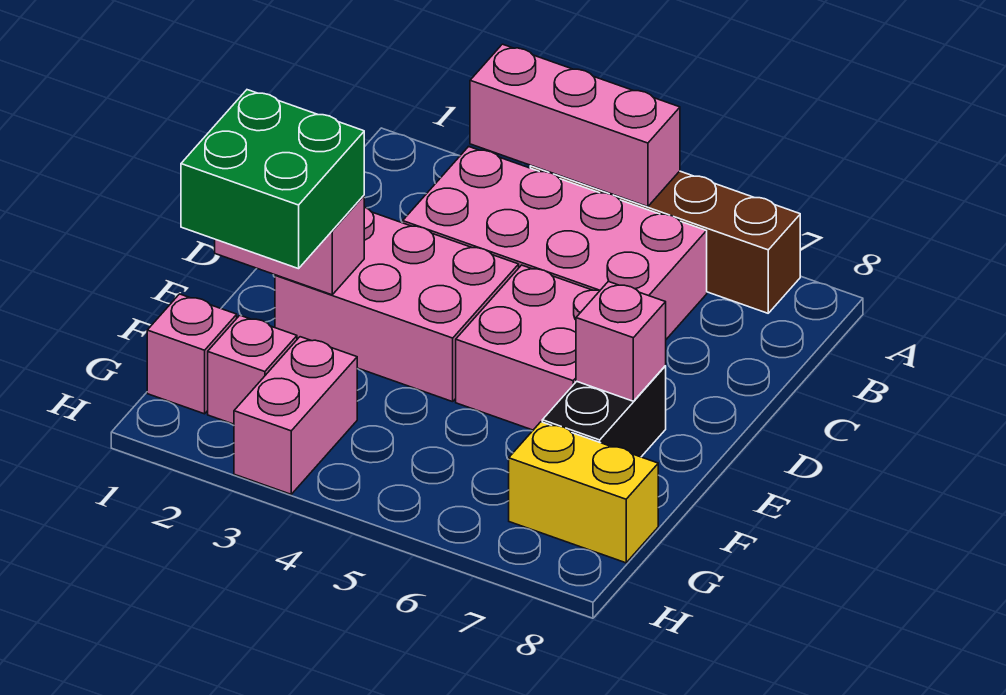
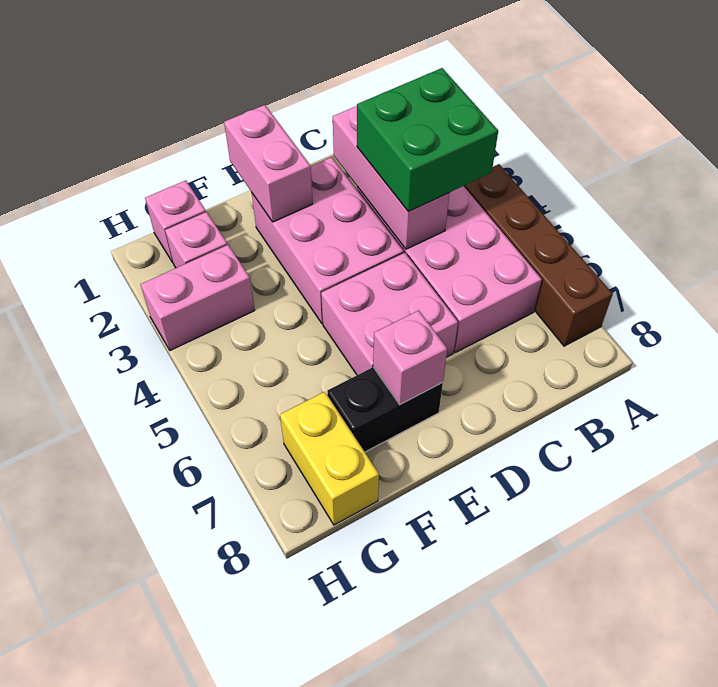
pink brick A3:A5 level 2 -> pink brick C2:C4 level 2
green brick E1:F2 level 3 -> green brick B3:C4 level 3

